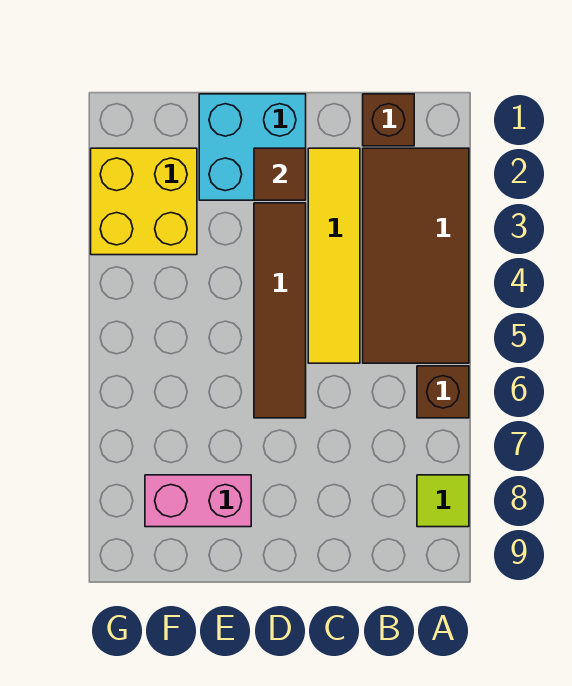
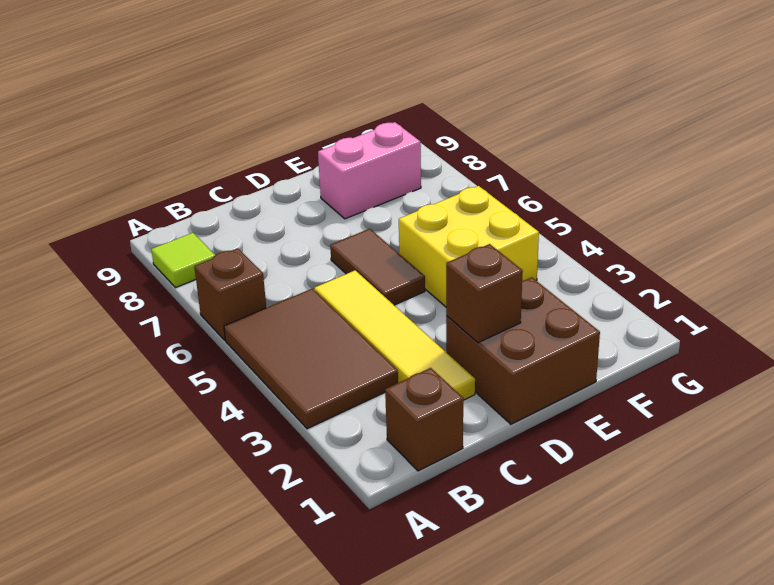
brown tile A2:B5 level 1 -> brown tile A3:B5 level 1
cyan brick D1:E2 level 1 -> brown brick D1:E2 level 1
brown tile D2 level 2 -> brown brick D2 level 2
brown tile D3:D6 level 1 -> brown tile D5:D6 level 1
yellow brick F2:G3 level 1 -> yellow brick E4:F5 level 1

